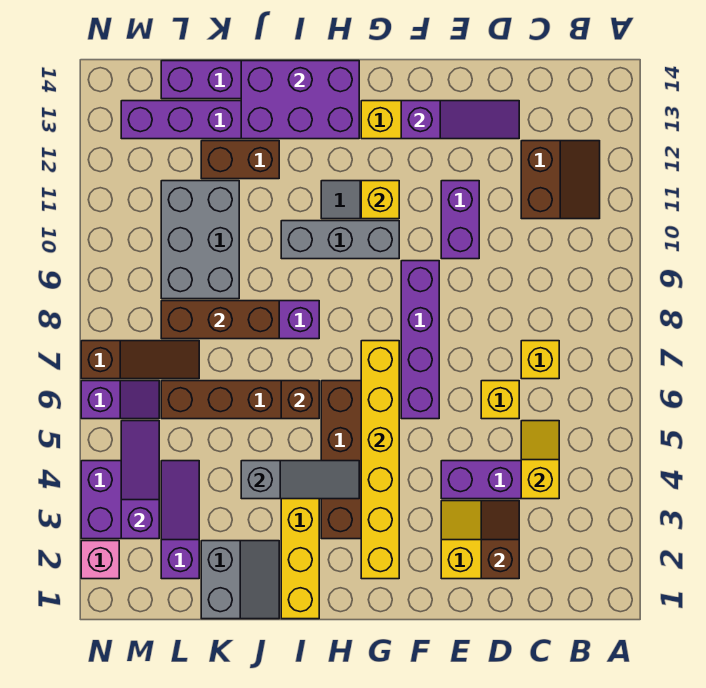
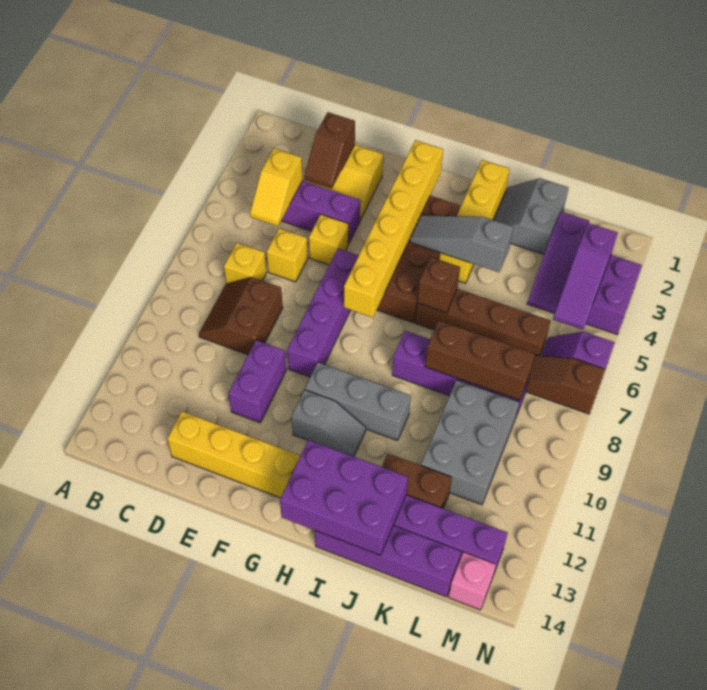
brown slope B11:C12 level 1 top C -> brown slope C8:D9 level 1 top D
purple slope D13:F13 level 2 top F -> none
yellow brick G11 level 2 -> yellow brick E5 level 1
pink brick N2 level 1 -> pink brick M14 level 1

